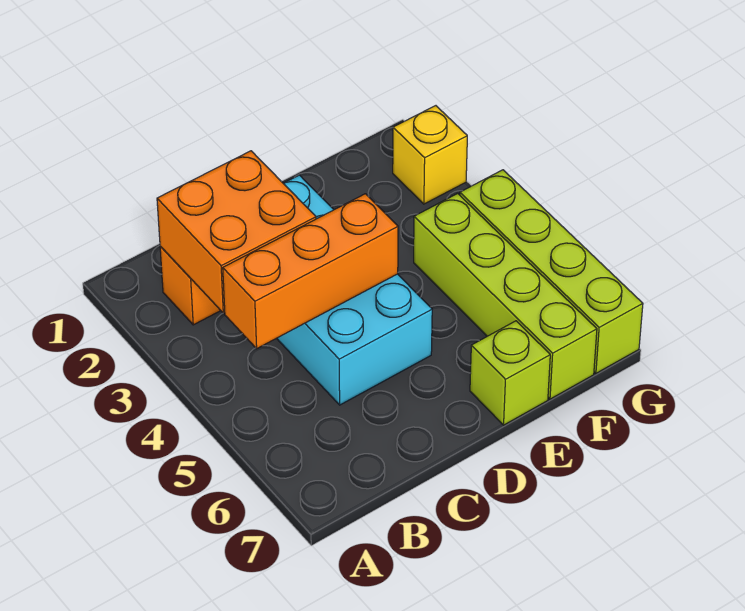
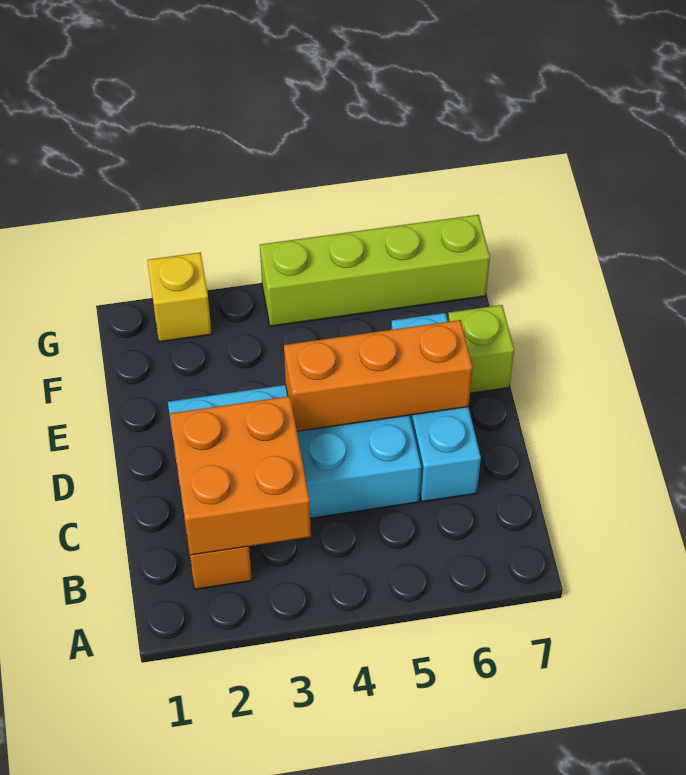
orange brick B4:D4 level 2 -> orange brick D4:D6 level 2
none -> cyan brick C6:E6 level 1
lime brick F4:F7 level 1 -> none

